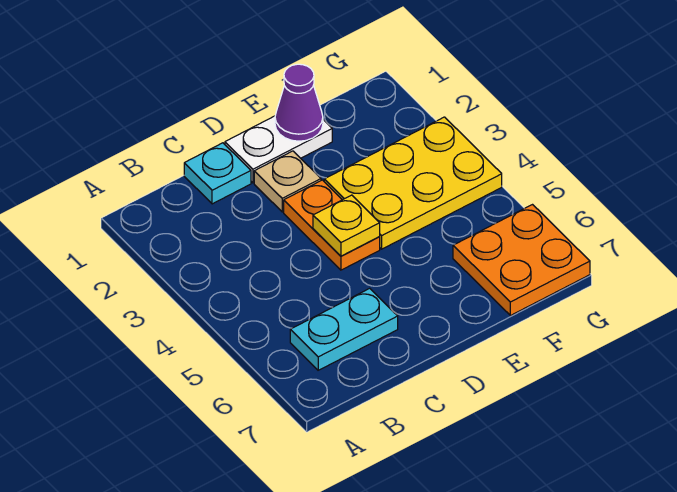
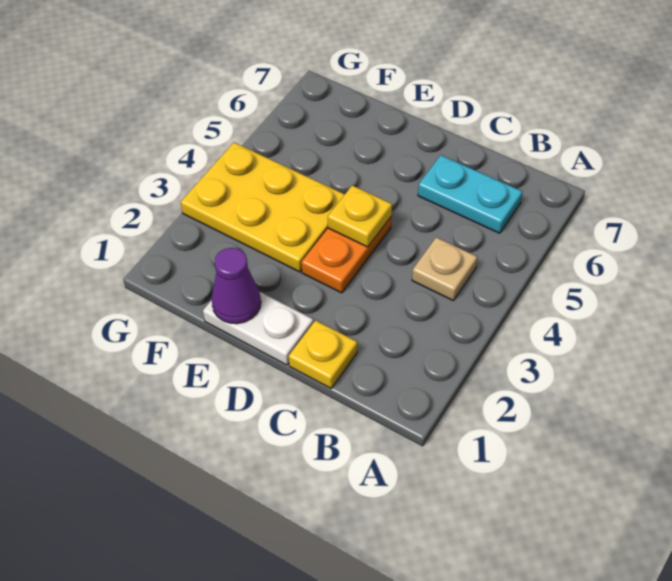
cyan plate C1 level 1 -> yellow plate C1 level 1
tan plate D2 level 1 -> tan plate B4 level 1
orange plate F6:G7 level 1 -> none

